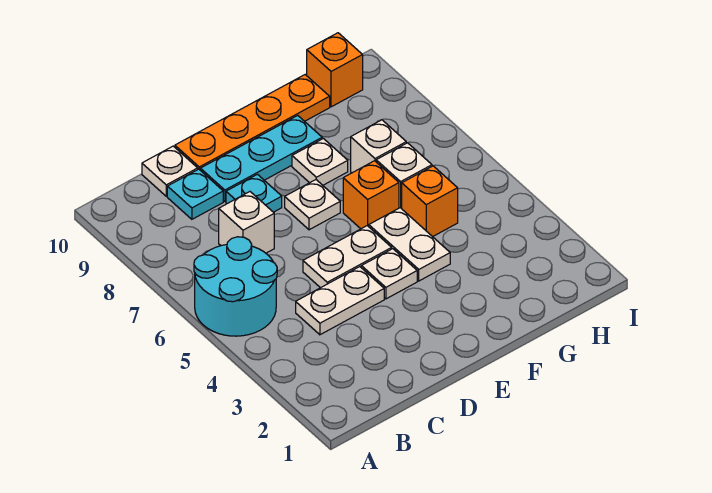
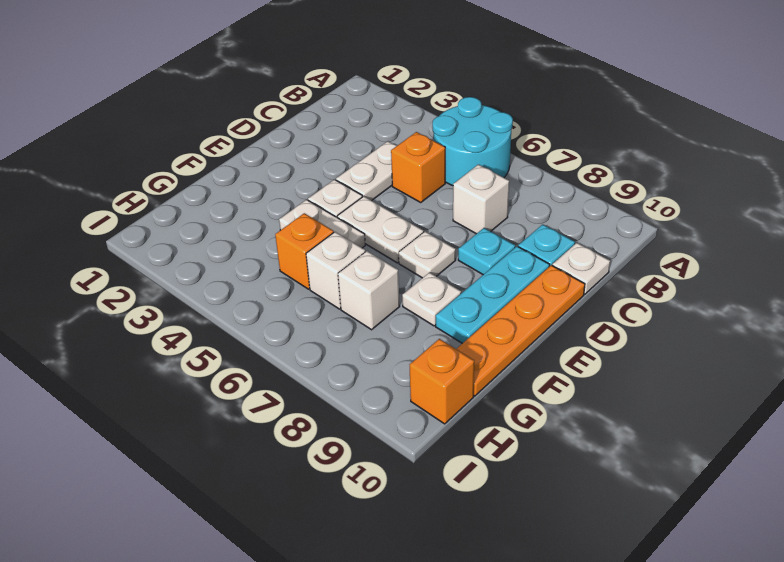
white plate D5:E5 level 1 -> white plate E5:E6 level 1
orange brick F6 level 1 -> orange brick C5 level 1

